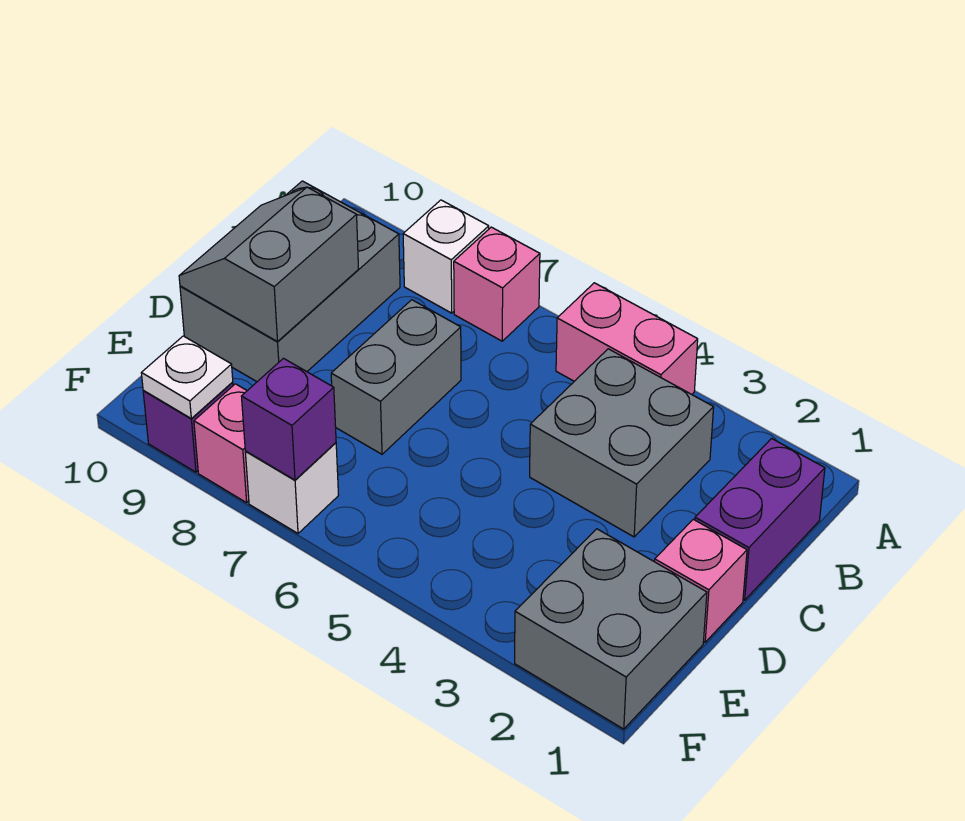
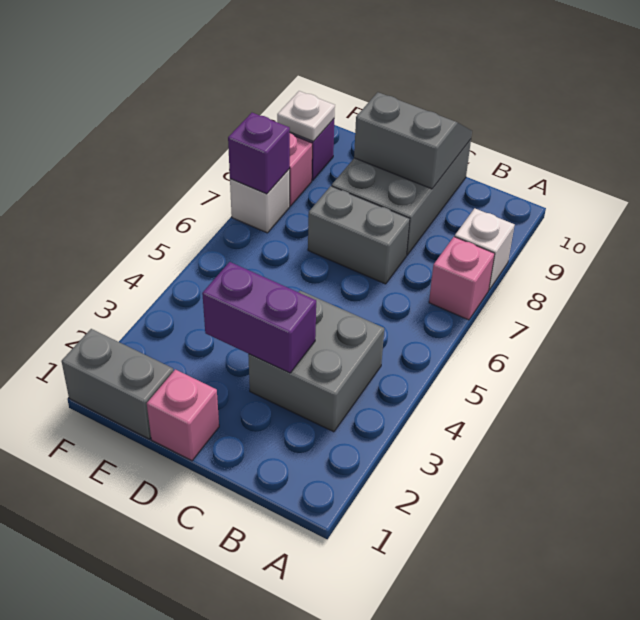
pink brick A4:A5 level 1 -> none
purple brick B1:C1 level 1 -> purple brick C3:D3 level 2
grey brick B9:D10 level 1 -> grey brick C8:D10 level 1
grey brick E1:F2 level 1 -> grey brick E1:F1 level 1

